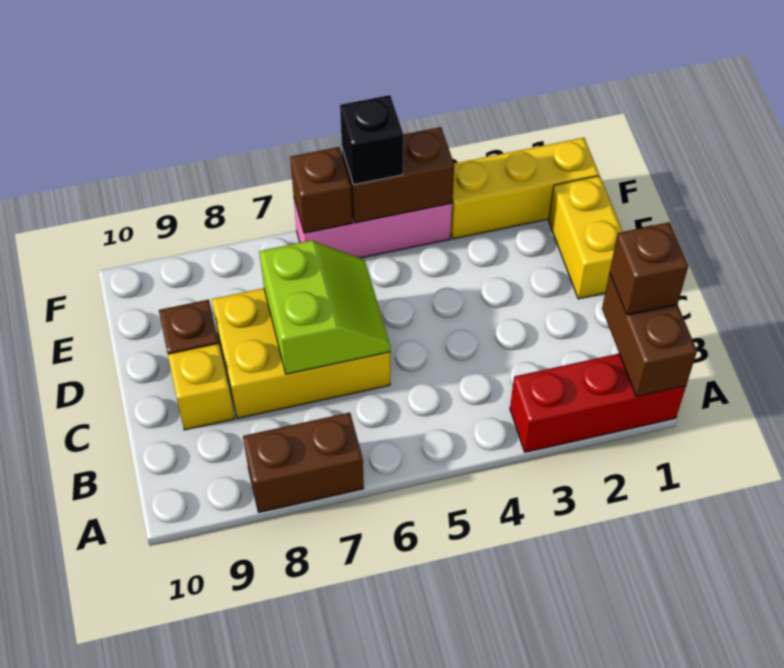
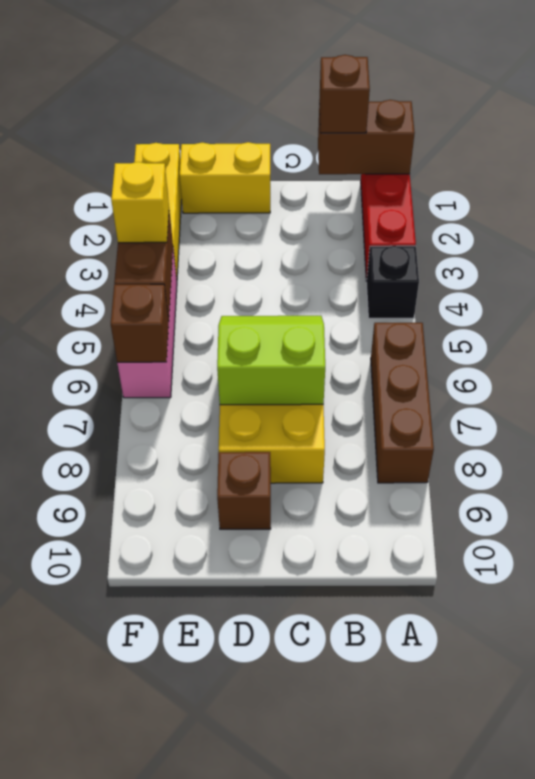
brown brick A7:A8 level 1 -> brown brick A6:A8 level 1
yellow brick C9 level 1 -> yellow brick F4 level 3
black brick F5 level 3 -> black brick A4 level 1

